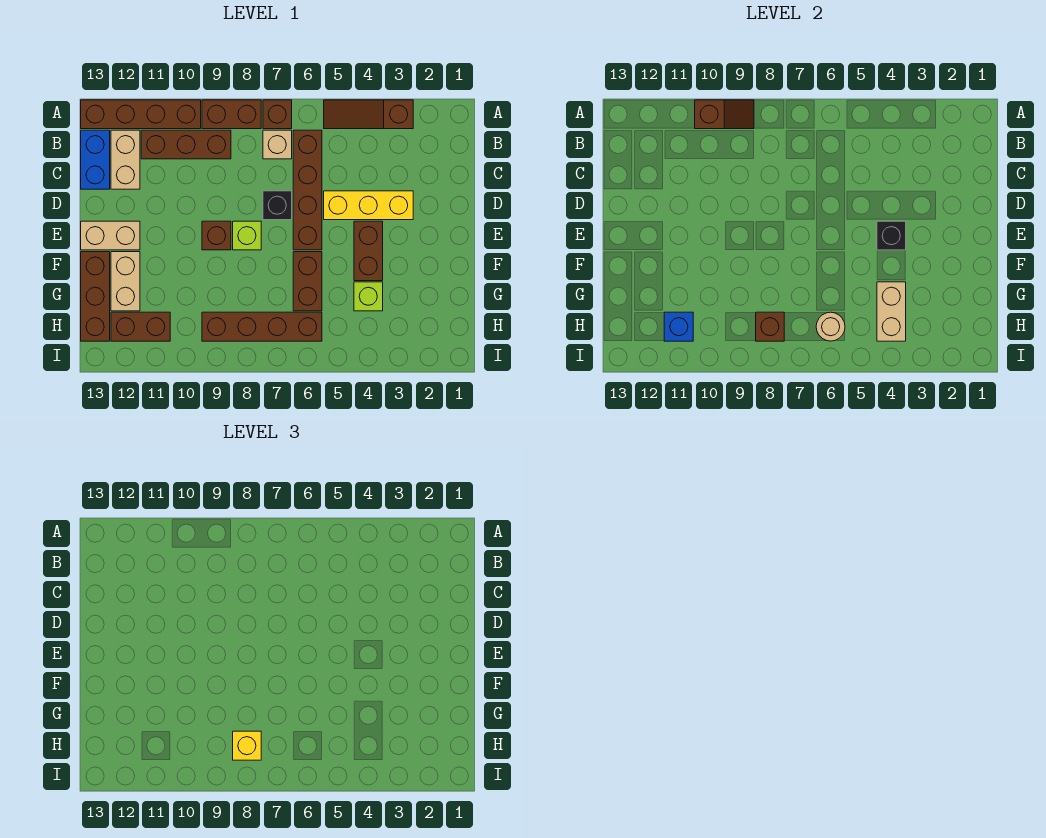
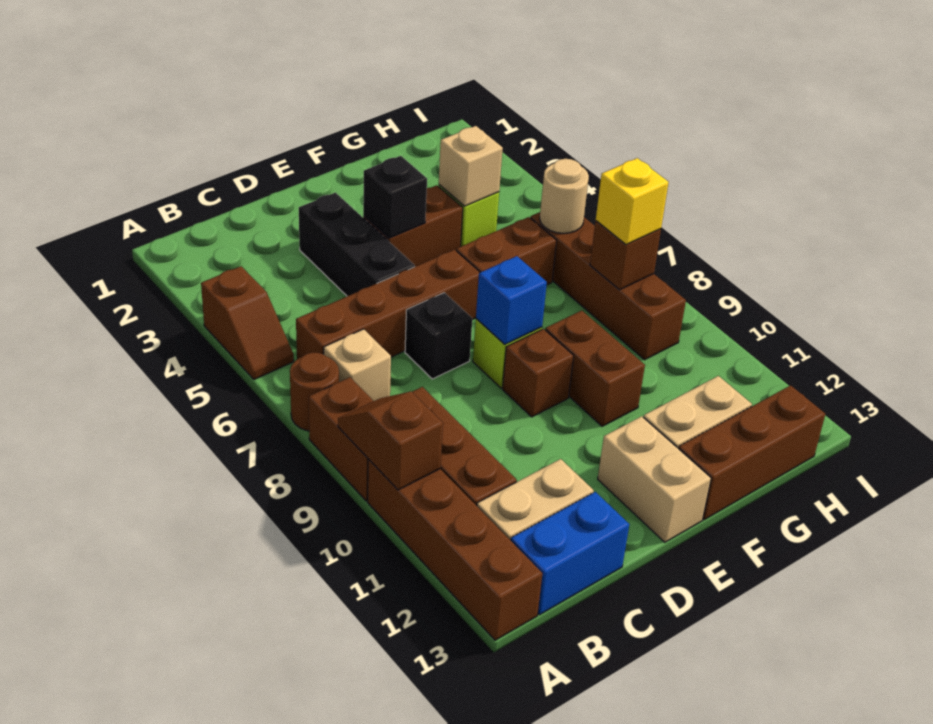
brown slope A3:A5 level 1 top 3 -> brown slope A4:A5 level 1 top 4
brown brick A7 level 1 -> brown round brick A7 level 1
yellow brick D3:D5 level 1 -> black brick D3:D5 level 1
tan brick G4:H4 level 2 -> tan brick G4 level 2
brown brick H11:H12 level 1 -> brown brick F9:F10 level 1
blue brick H11 level 2 -> blue brick E8 level 2

